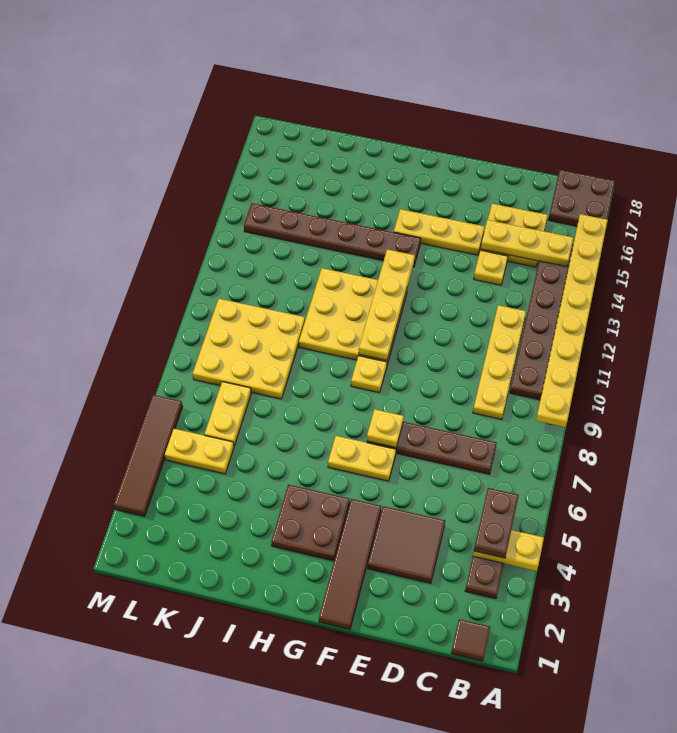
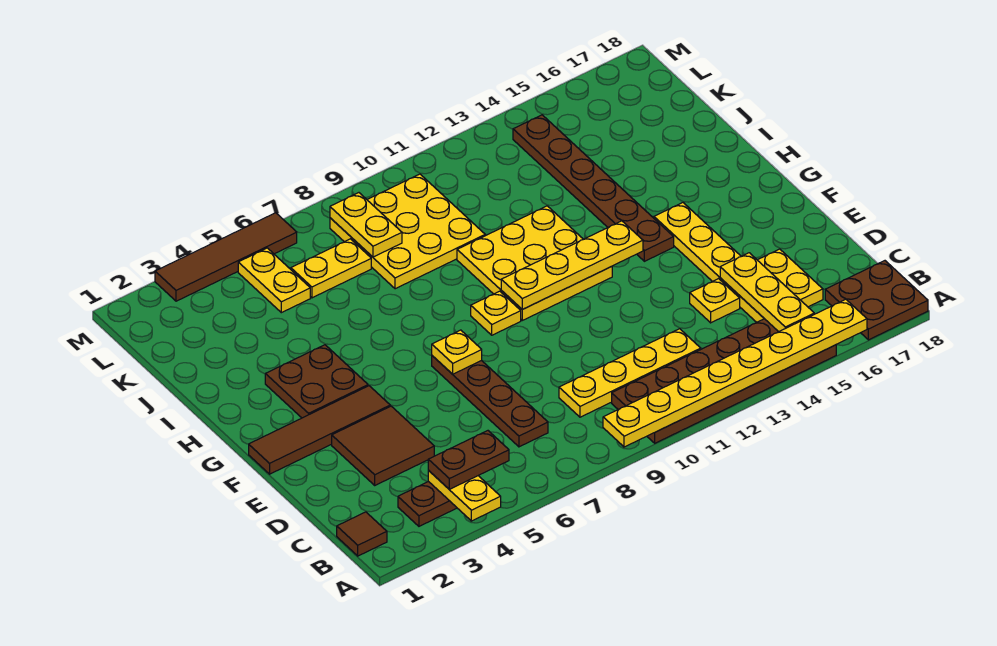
yellow plate F6:G6 level 1 -> yellow plate K8:L8 level 2

